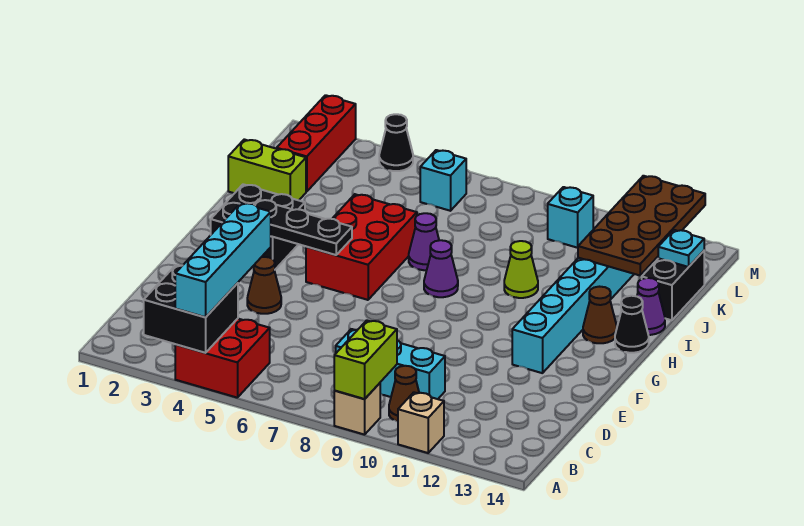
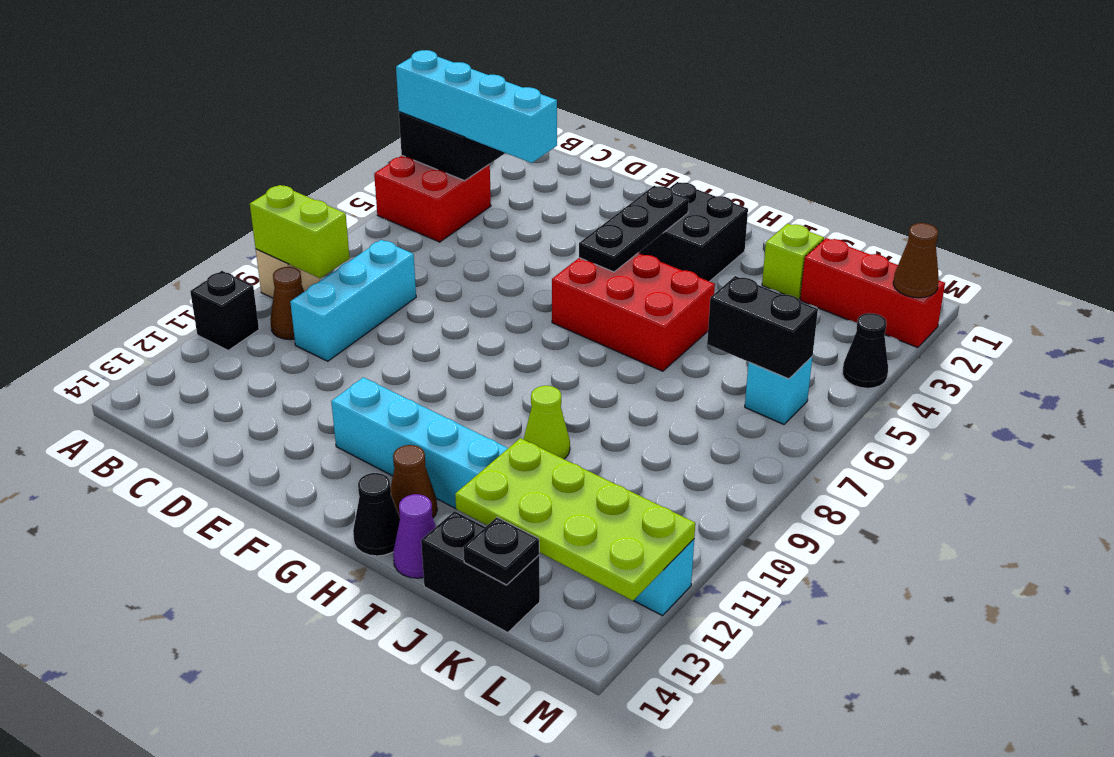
tan brick A11 level 1 -> black brick A11 level 1
brown cone E4 level 1 -> brown cone M2 level 2
purple cone H8 level 1 -> none
purple cone I7 level 1 -> none
lime brick J1:J2 level 1 -> lime brick J2 level 1
brown plate J12:M13 level 2 -> lime plate J12:M13 level 2
none -> black brick K6:L6 level 2
cyan plate K14 level 2 -> black plate K14 level 2
cyan brick L10 level 1 -> none

